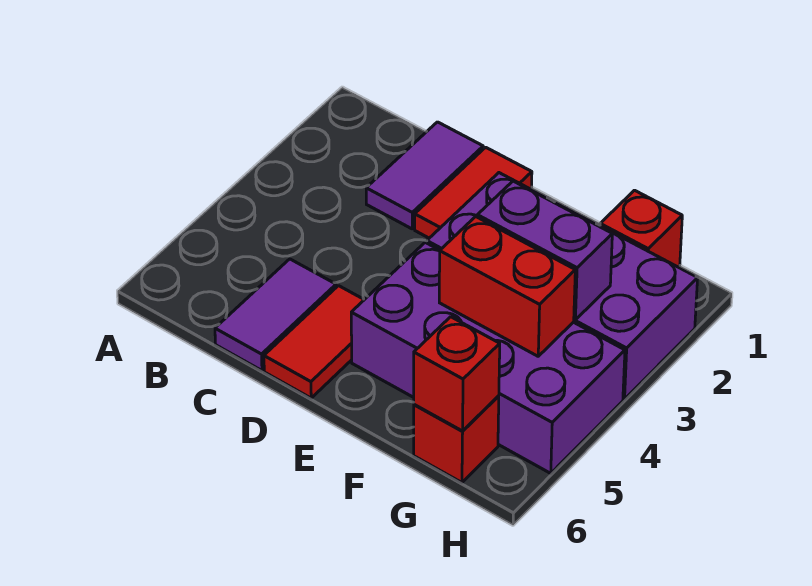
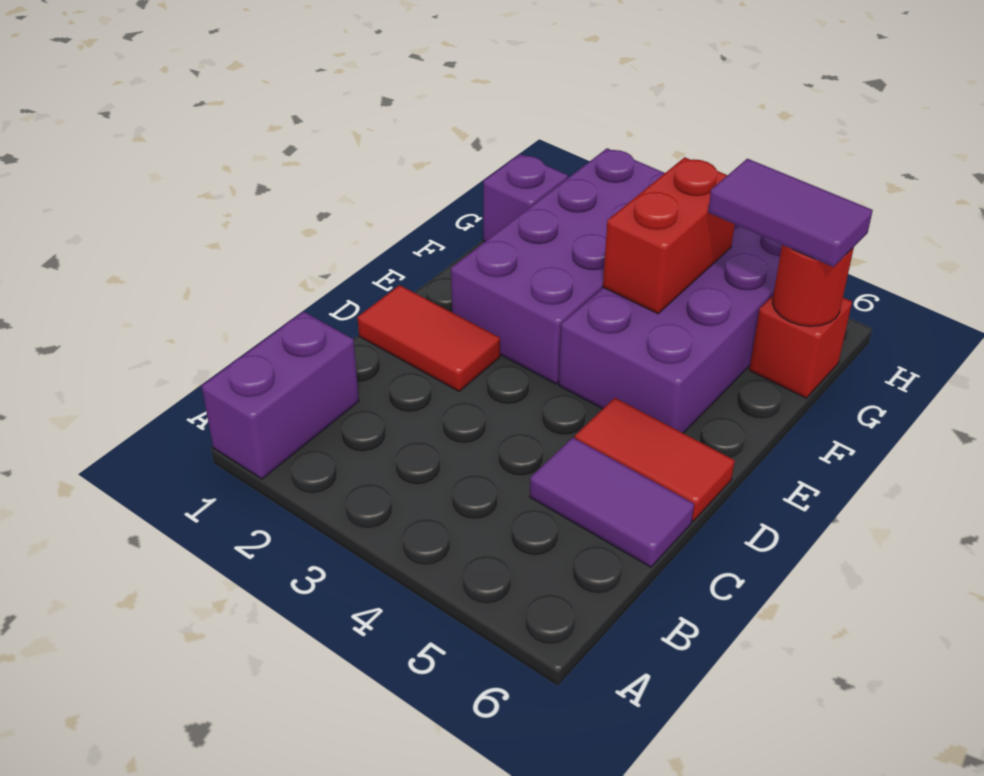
purple tile C1:C2 level 1 -> purple tile G5:G6 level 3
purple brick F3:G3 level 2 -> purple brick A1:B1 level 1
red brick G1 level 1 -> purple brick G1 level 1
red brick G6 level 2 -> red round brick G6 level 2

